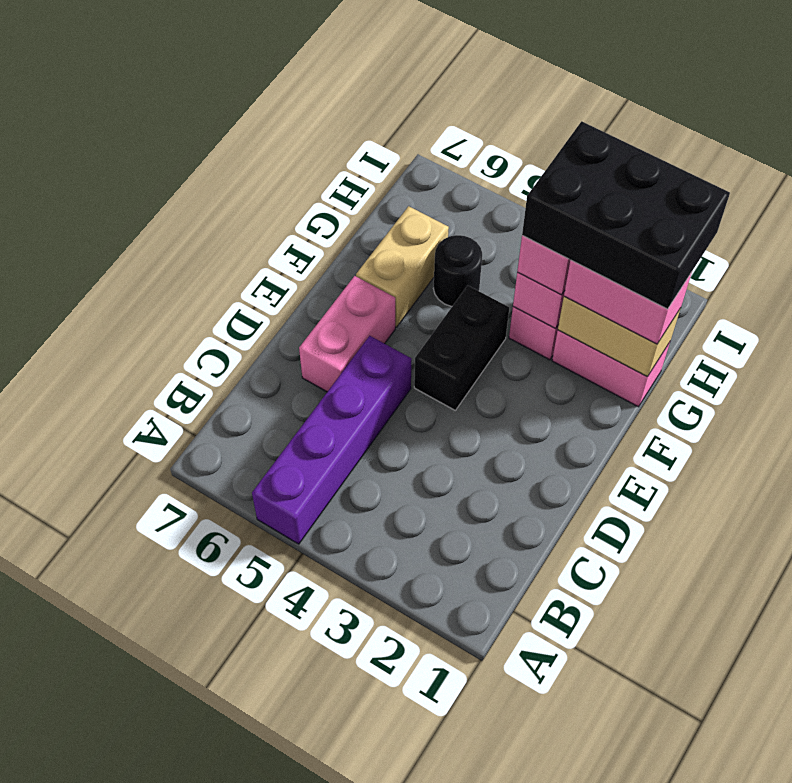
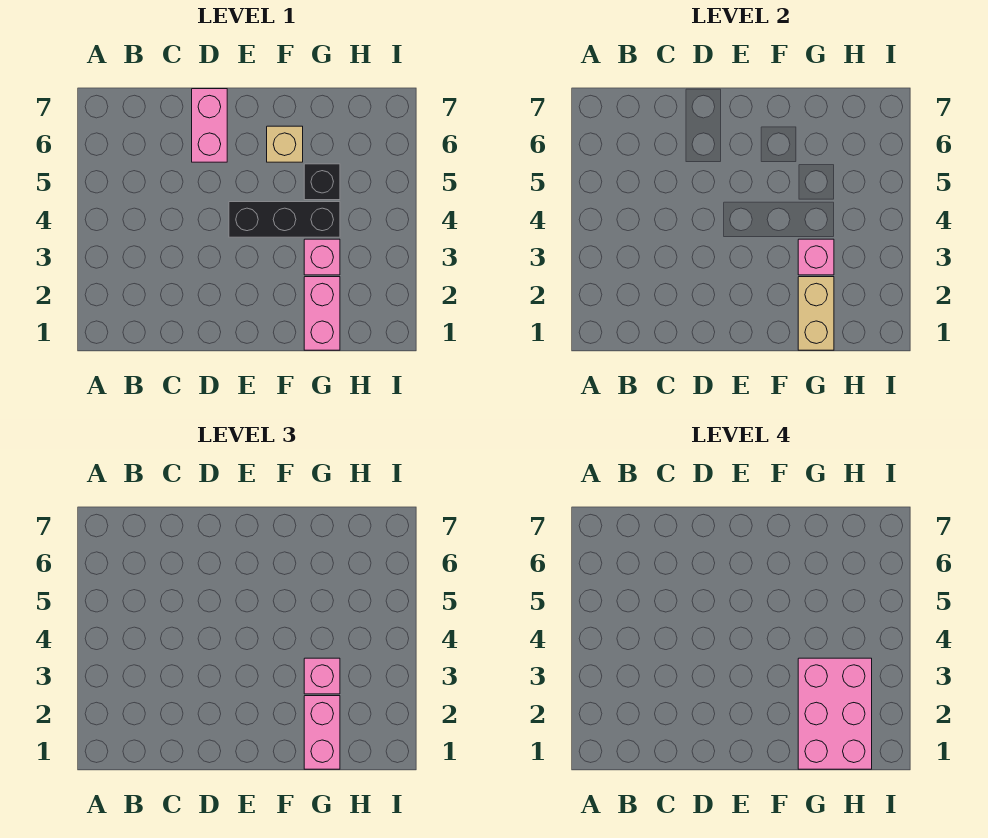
purple brick A5:D5 level 1 -> none
pink brick D6:E6 level 1 -> pink brick D6:D7 level 1
black brick E4:F4 level 1 -> black brick E4:G4 level 1
tan brick F6:G6 level 1 -> tan brick F6 level 1
black brick G1:H3 level 4 -> pink brick G1:H3 level 4
black round brick G5 level 1 -> black brick G5 level 1

